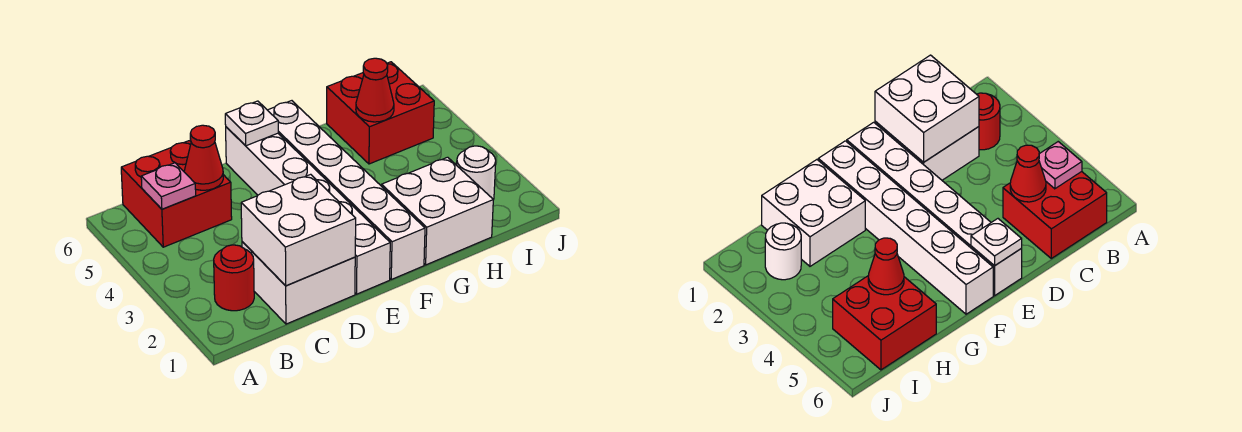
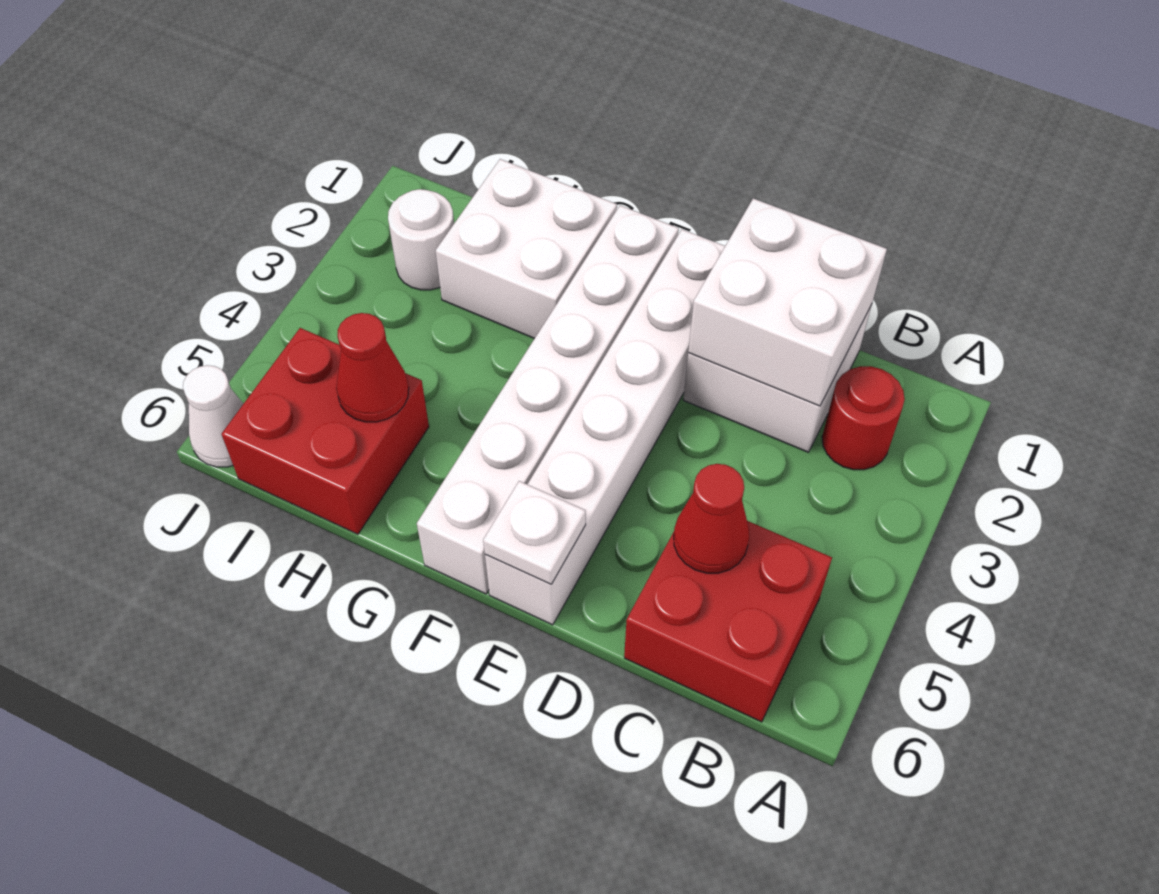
pink plate B5 level 2 -> none
none -> white cone J6 level 1

